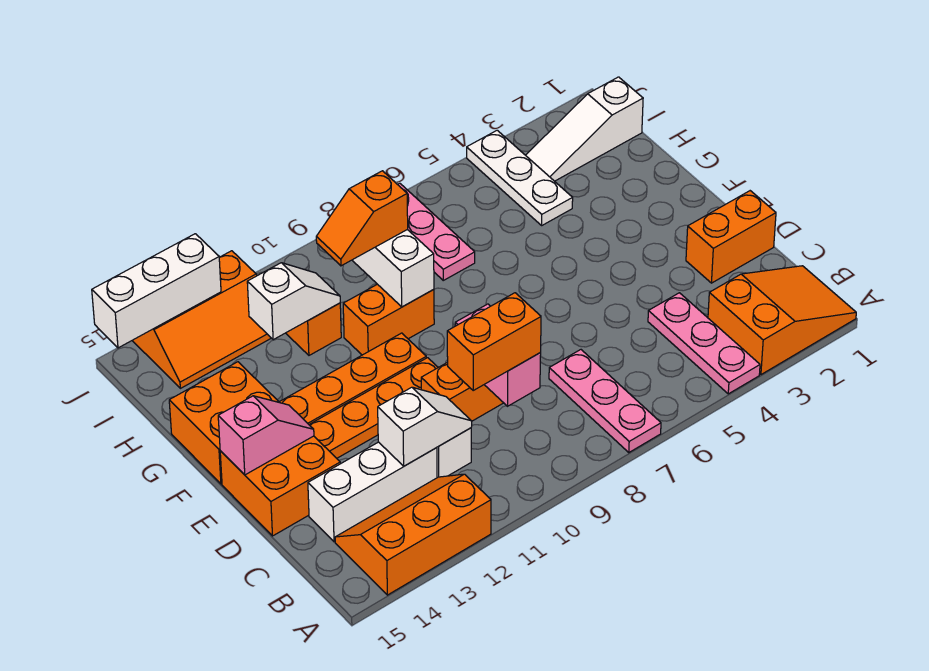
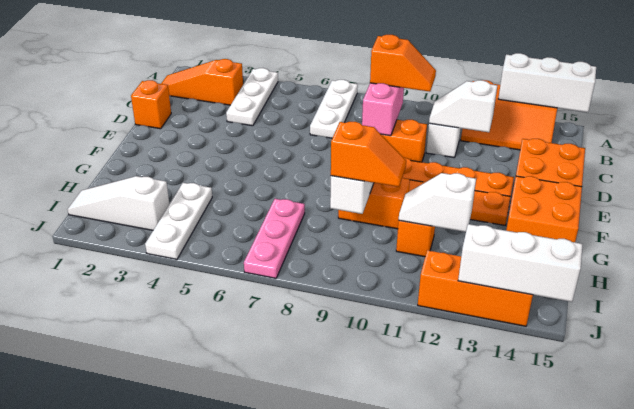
orange slope A1:B3 level 1 top 3 -> orange slope B1:B3 level 1 top 3
pink plate A4:C4 level 1 -> white plate A4:C4 level 1
pink plate A7:C7 level 1 -> white plate A7:C7 level 1
orange brick C9:C10 level 3 -> orange slope C9:C10 level 3 top 9
white brick C12:C14 level 1 -> white brick A13:A15 level 2
orange brick D1:D2 level 1 -> orange brick D1 level 1
pink slope E14:E15 level 2 top 15 -> none
white slope I1:I3 level 1 top 1 -> white slope I1:I3 level 1 top 3

